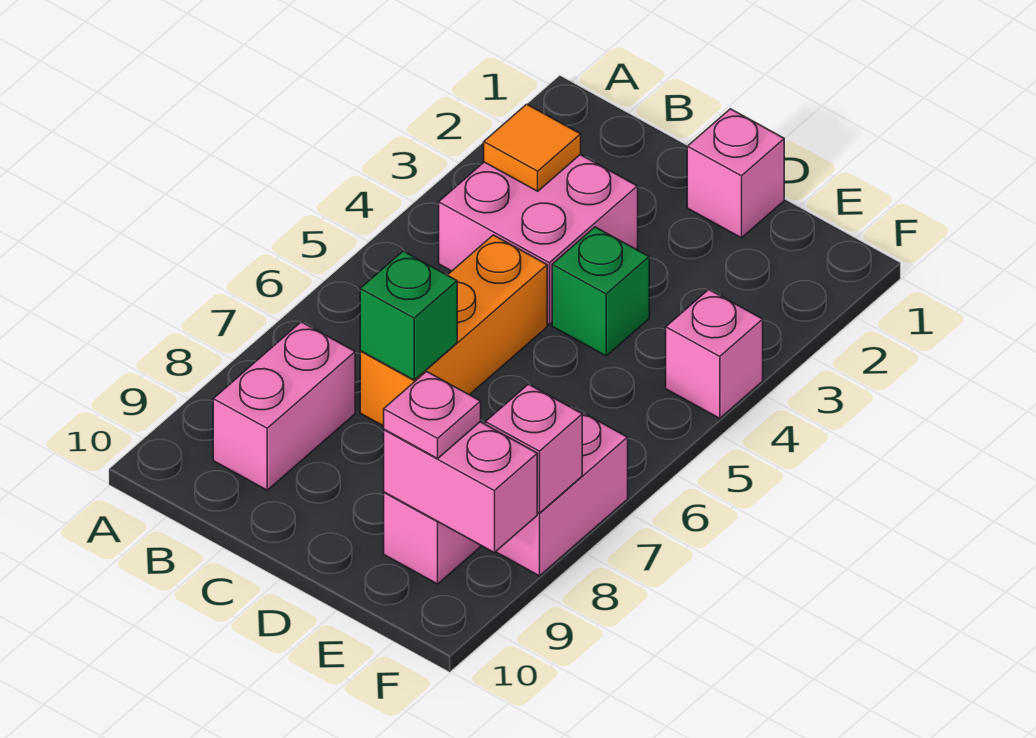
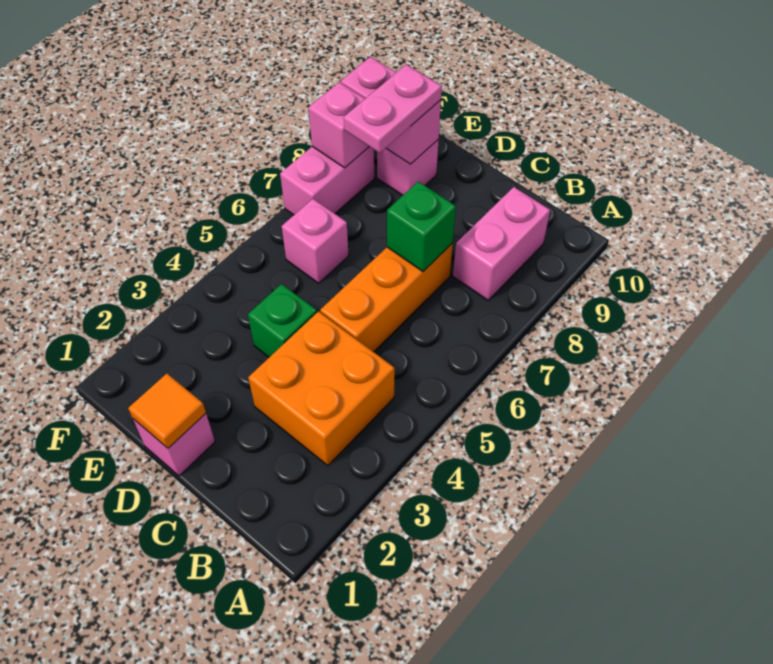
pink brick B3:C4 level 1 -> orange brick B3:C4 level 1
orange tile B3 level 2 -> orange tile D1 level 2
pink plate E9 level 3 -> pink plate E8:E9 level 3
pink brick F4 level 1 -> pink brick E6 level 1

